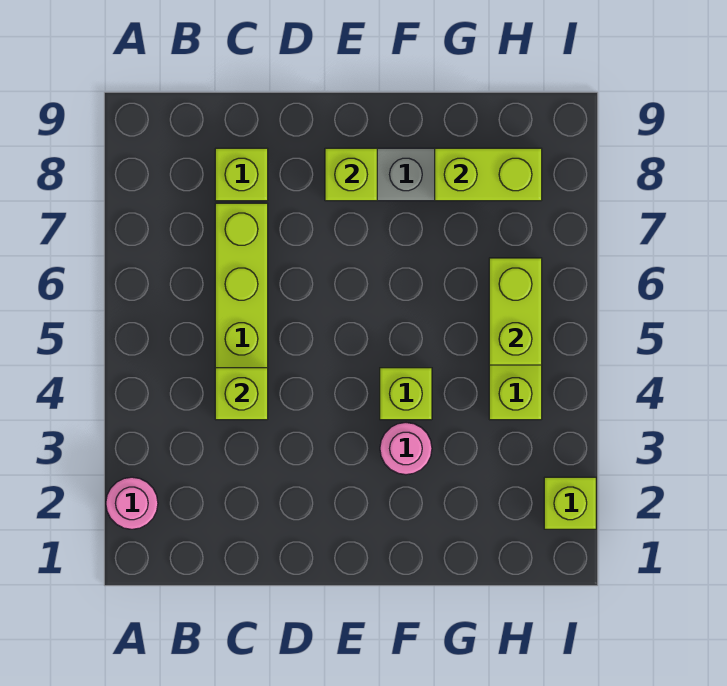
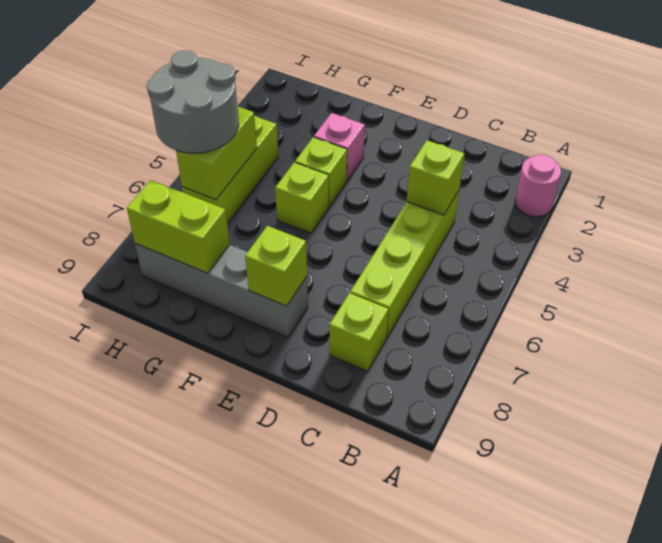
pink round brick F3 level 1 -> pink brick F3 level 1
none -> grey round brick H5:I6 level 3
lime brick I2 level 1 -> lime brick F5 level 1

